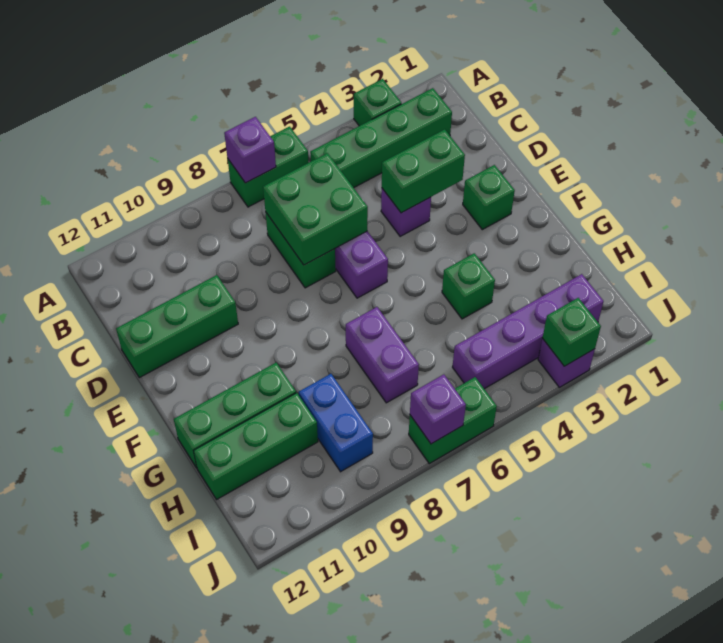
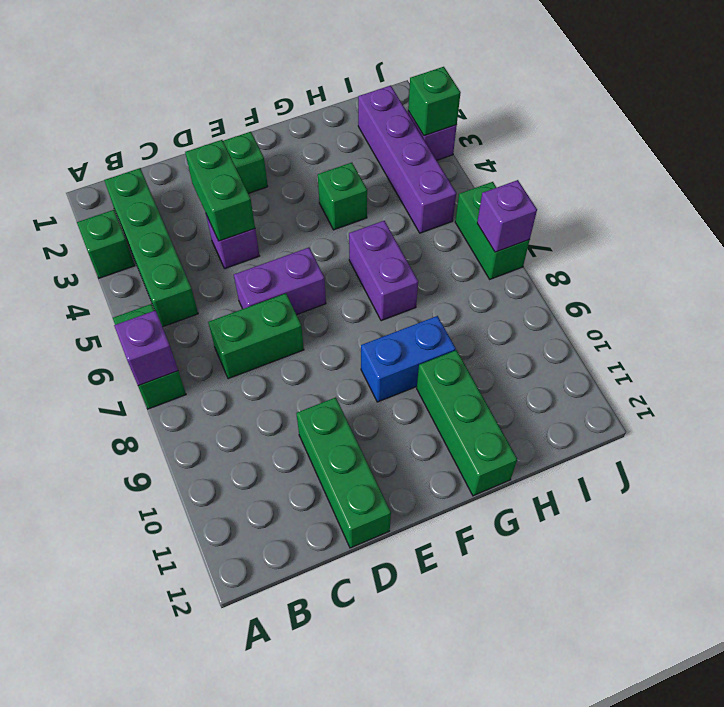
green brick C6:D7 level 2 -> none
purple brick G7:H7 level 1 -> purple brick G6:G7 level 1
blue brick H9:I9 level 1 -> blue brick F9:G9 level 1
green brick H10:H12 level 1 -> none

